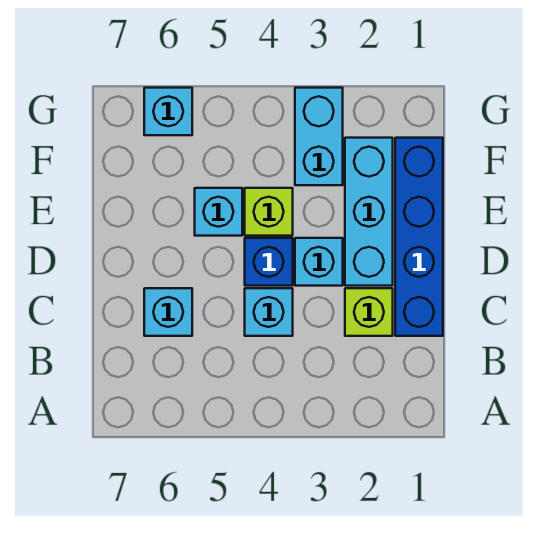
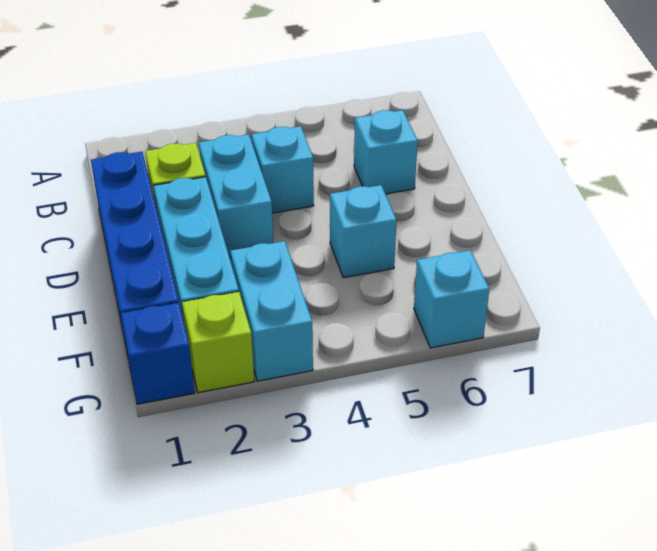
cyan brick D3 level 1 -> cyan brick C3:D3 level 1
blue brick D4 level 1 -> blue brick G1 level 1
lime brick E4 level 1 -> lime brick G2 level 1

